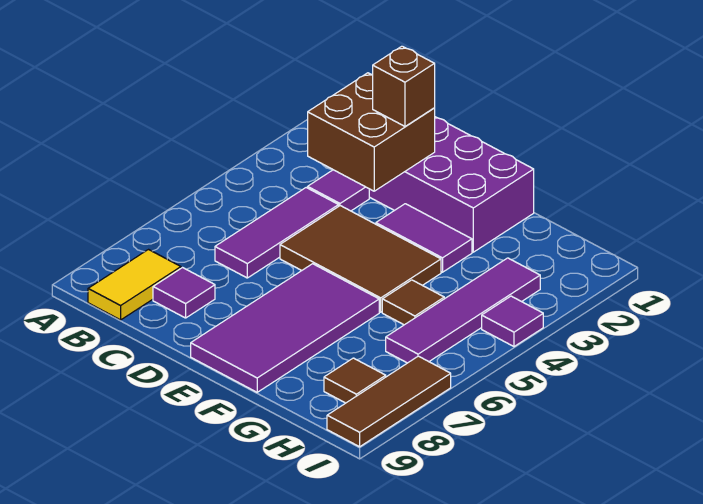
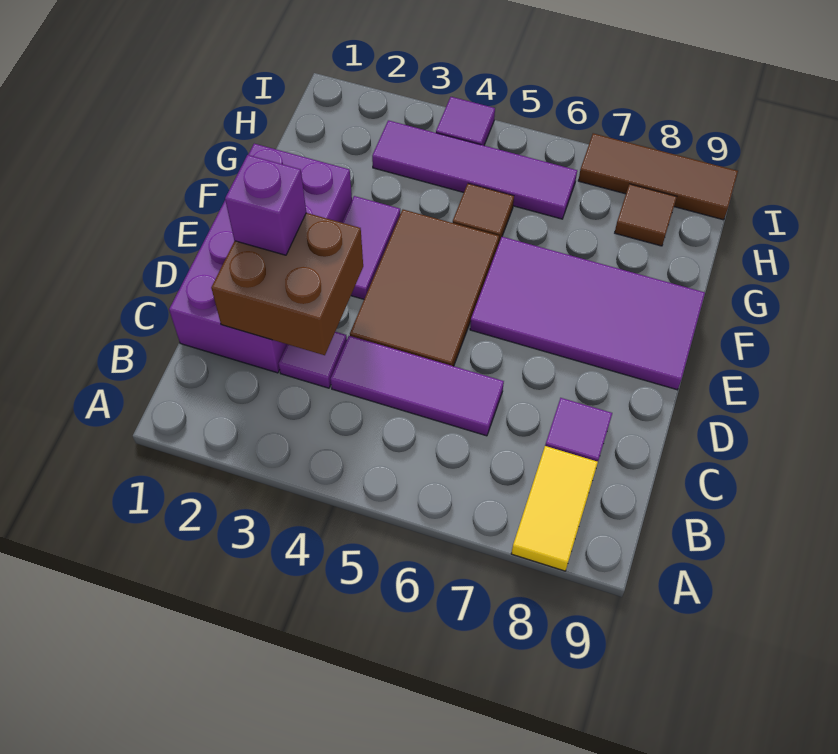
yellow tile B8:B9 level 1 -> yellow tile A8:B8 level 1
brown brick D2 level 3 -> purple brick D2 level 3

